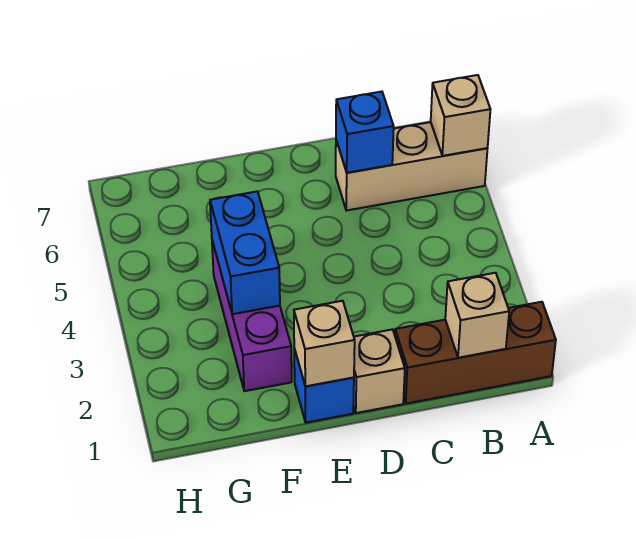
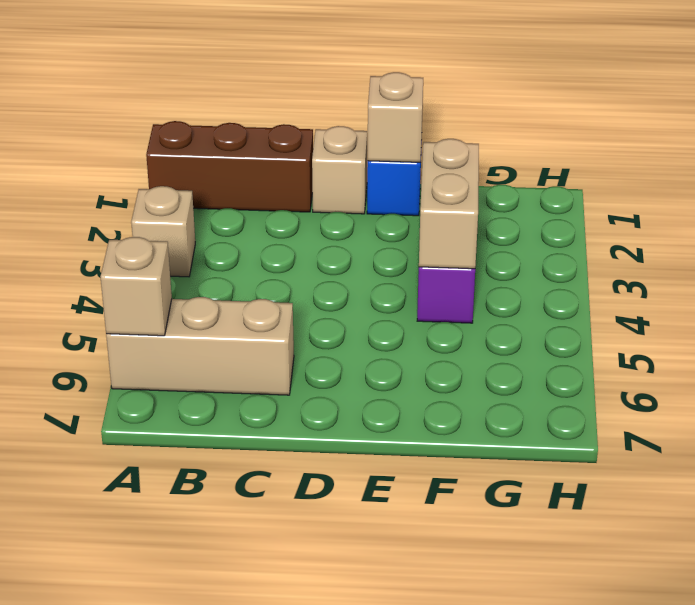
tan brick B1 level 2 -> tan brick A3 level 1
blue brick C6 level 2 -> none
blue brick F3:F4 level 2 -> tan brick F3:F4 level 2

